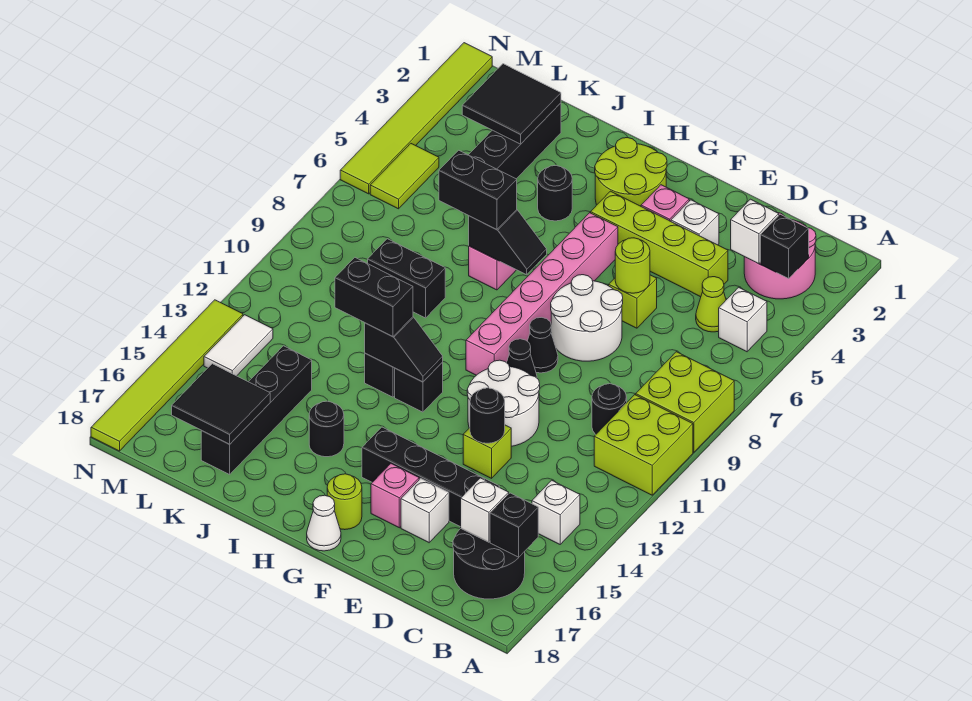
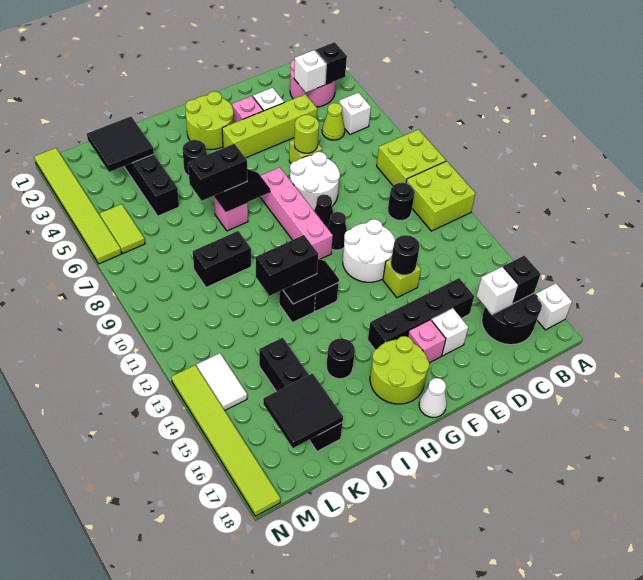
white brick B14 level 1 -> white brick A17 level 1
pink brick G5:G10 level 1 -> pink brick G7:G10 level 1
lime round brick G17 level 1 -> lime round brick G16:H17 level 1

